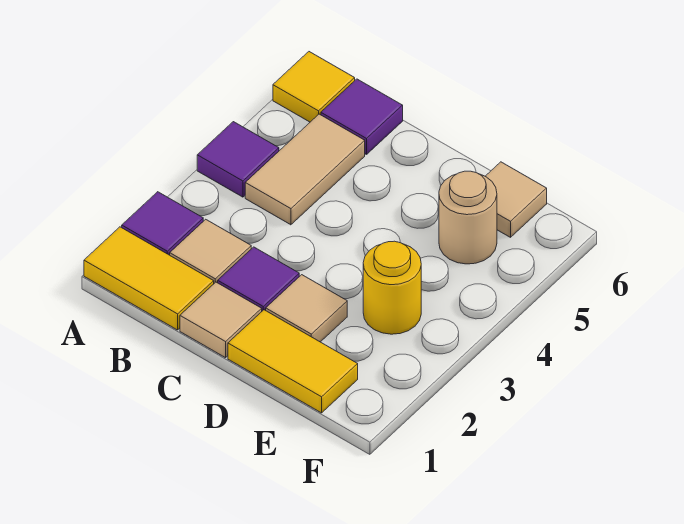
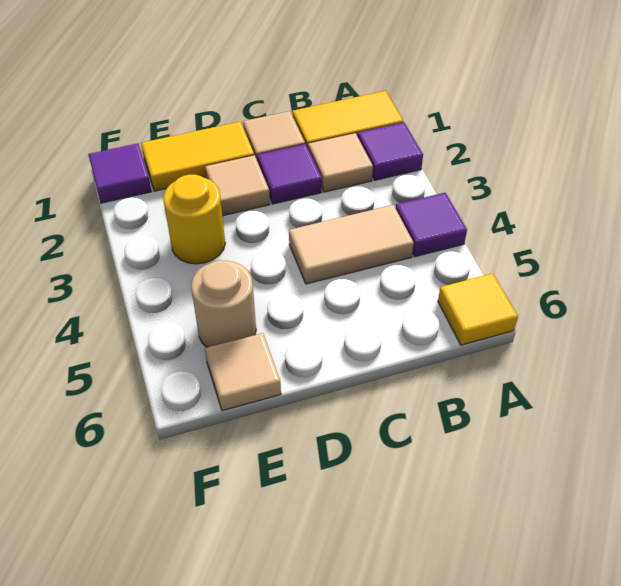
tan tile B4:B5 level 1 -> tan tile B4:C4 level 1
purple tile B6 level 1 -> purple tile F1 level 1

